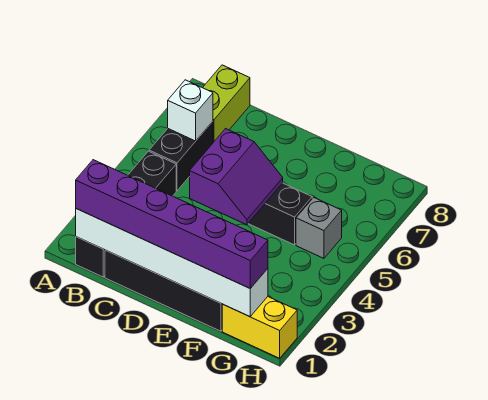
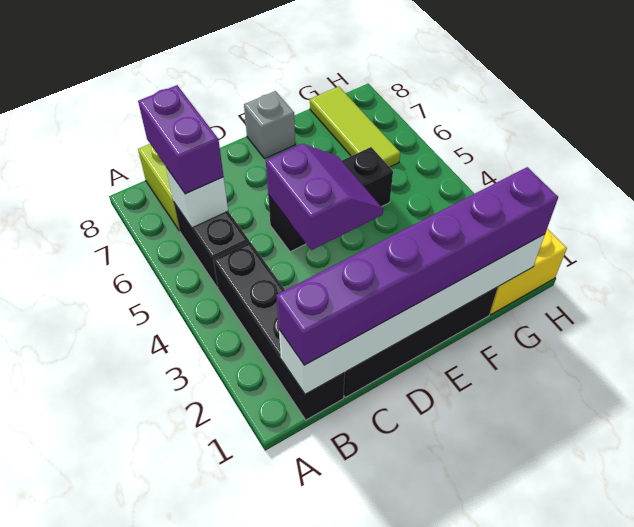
none -> purple brick B6:B7 level 3
grey brick G5 level 1 -> grey brick E8 level 1
none -> lime tile G6:G8 level 1

